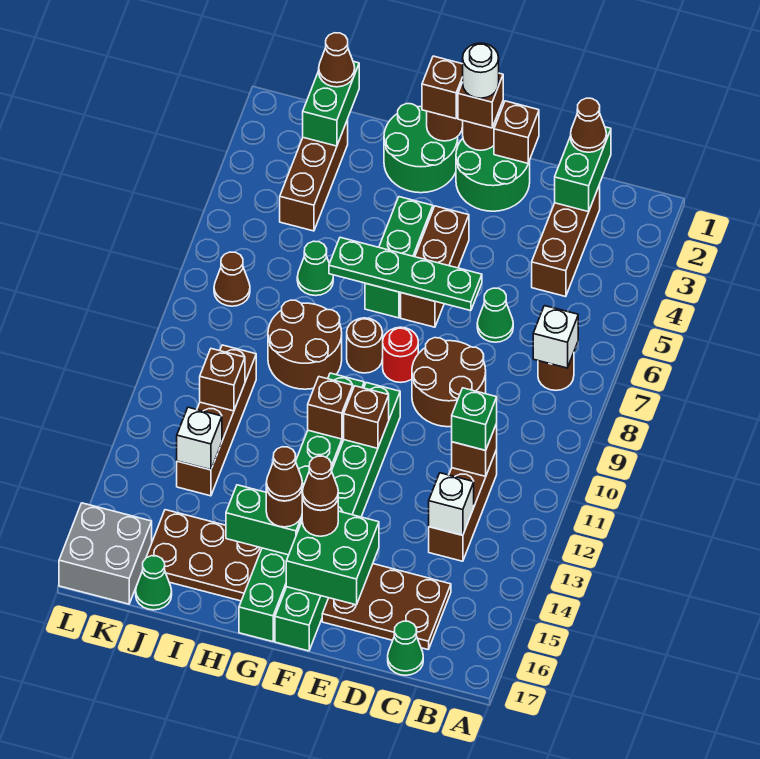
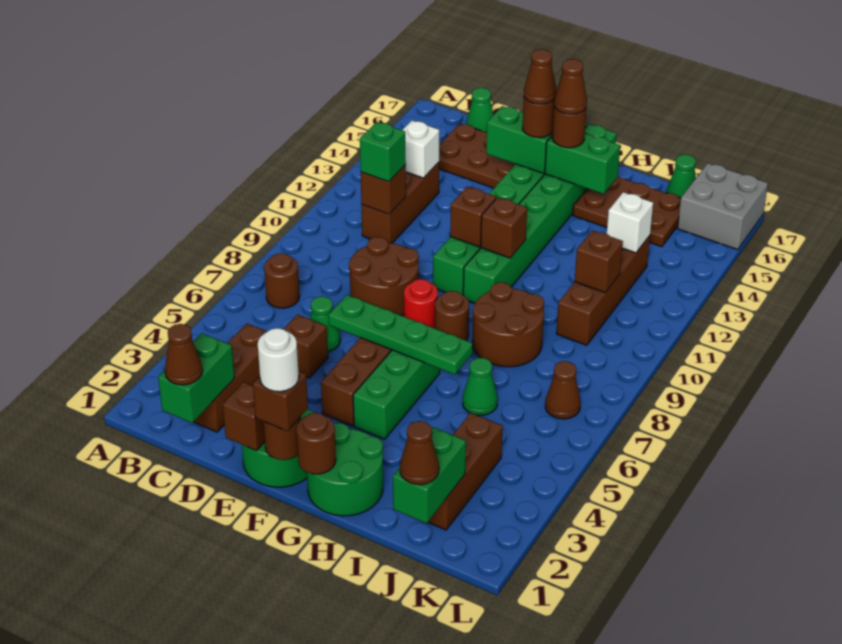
white brick B7 level 2 -> none
green brick E15:F16 level 2 -> green brick E15:F15 level 2
brown brick G1 level 3 -> brown brick D5 level 1

